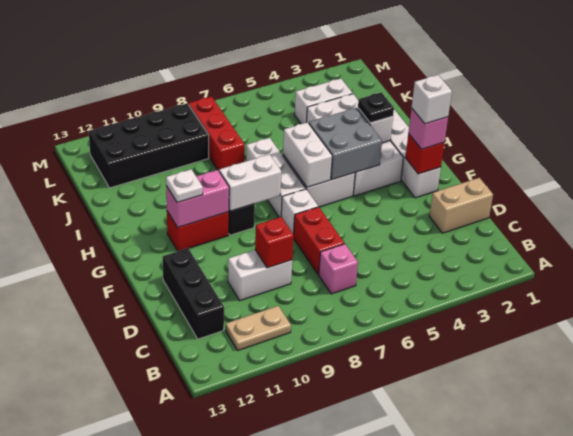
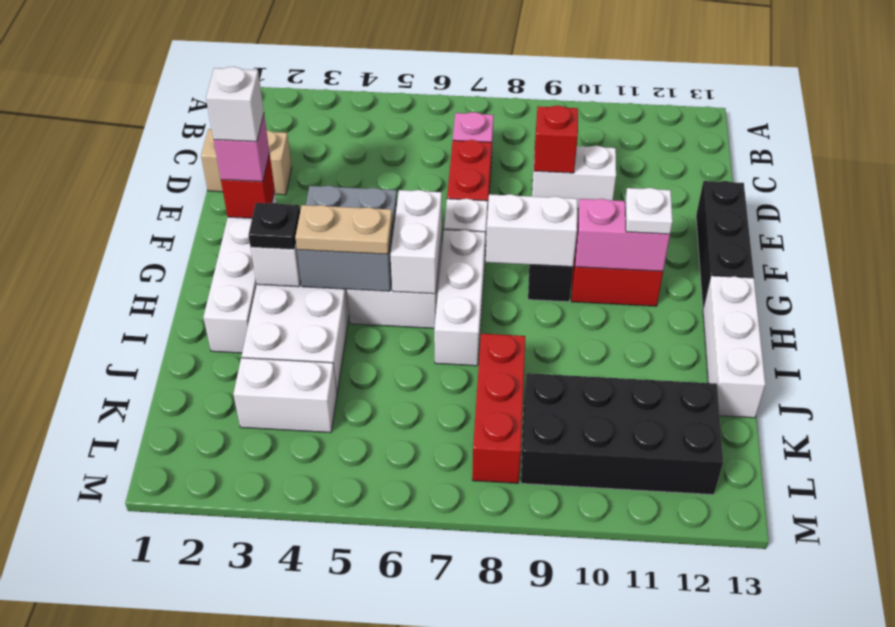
tan plate B10:B11 level 1 -> tan plate H4:H5 level 3
black brick C12:E12 level 1 -> black brick E13:G13 level 1
none -> white brick H13:J13 level 1

